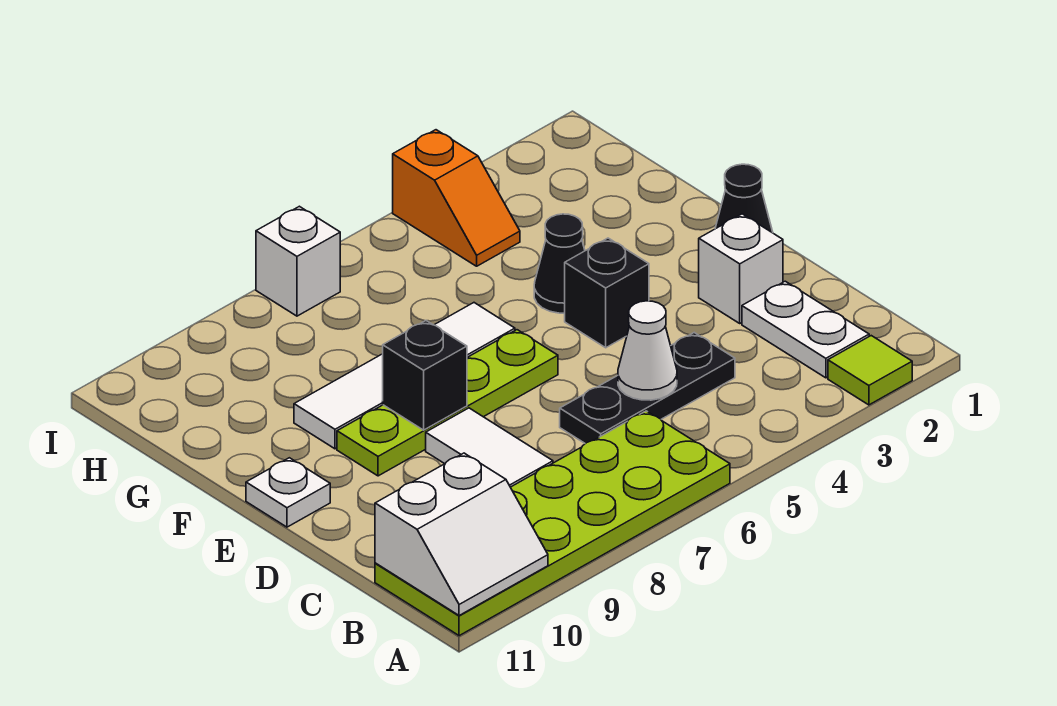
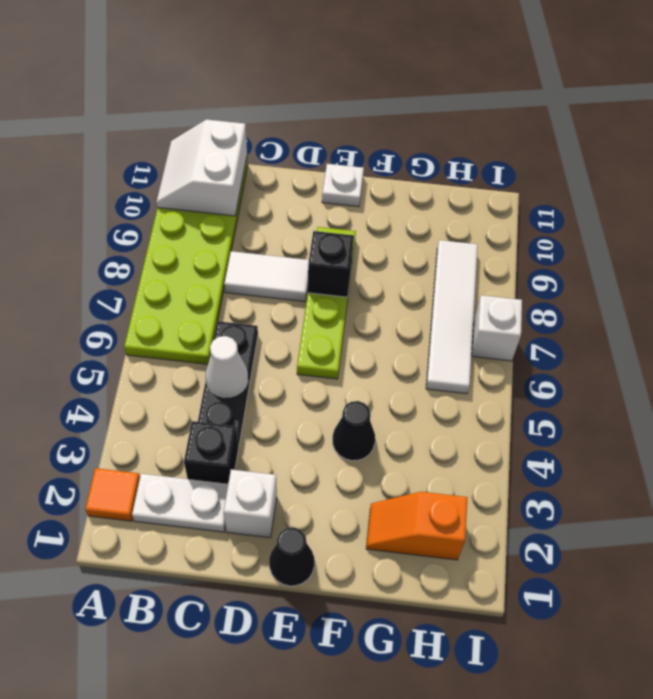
lime tile A2 level 1 -> orange tile A2 level 1
black brick E4 level 1 -> black brick C3 level 1
white tile F6:F9 level 1 -> white tile H6:H9 level 1
orange slope H4:I4 level 1 top I -> orange slope G2:H2 level 1 top H

